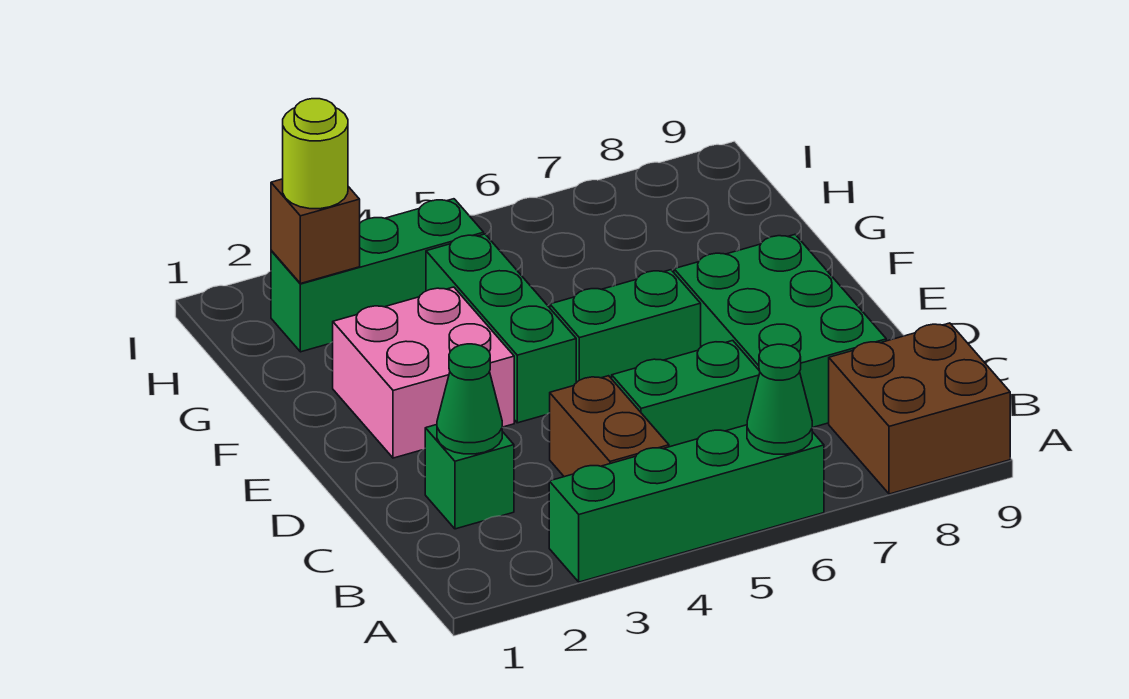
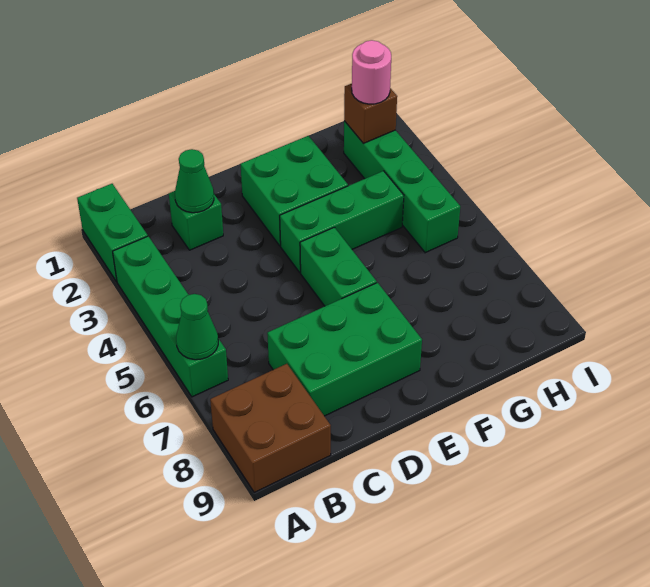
brown brick B4:C4 level 1 -> none
green brick C5:C6 level 1 -> green brick A1:A2 level 1
pink brick E2:F3 level 1 -> green brick E2:F3 level 1
green brick H2:H4 level 1 -> green brick H2:H5 level 1
lime round brick H2 level 3 -> pink round brick H2 level 3

